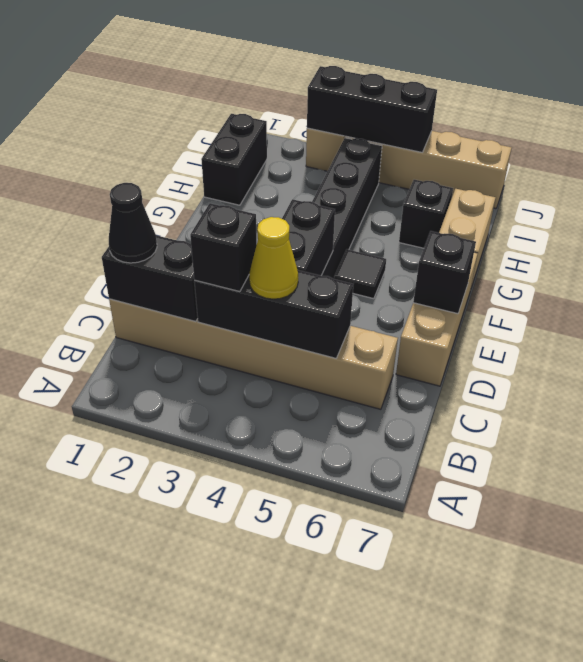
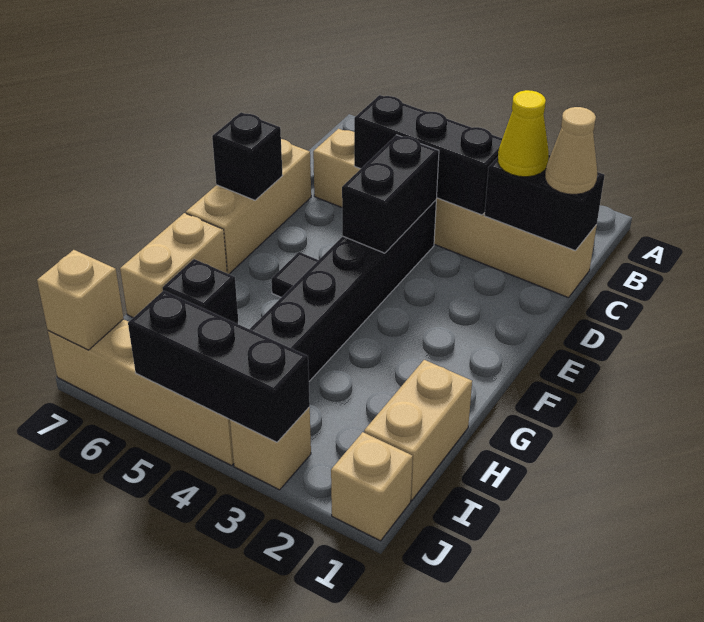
black cone C1 level 3 -> tan cone C1 level 3
black brick C3 level 3 -> none
yellow cone C4 level 3 -> yellow cone C2 level 3
black brick H1:I1 level 1 -> tan brick H1:I1 level 1
none -> tan brick J1 level 1
none -> tan brick J7 level 2

